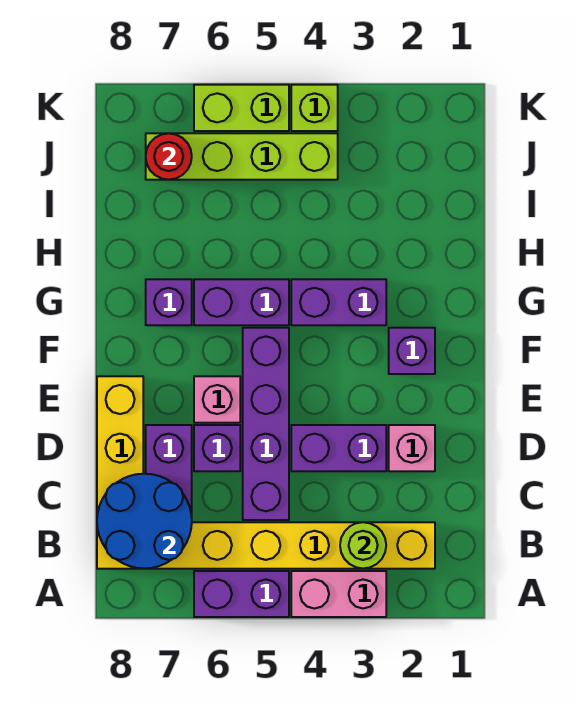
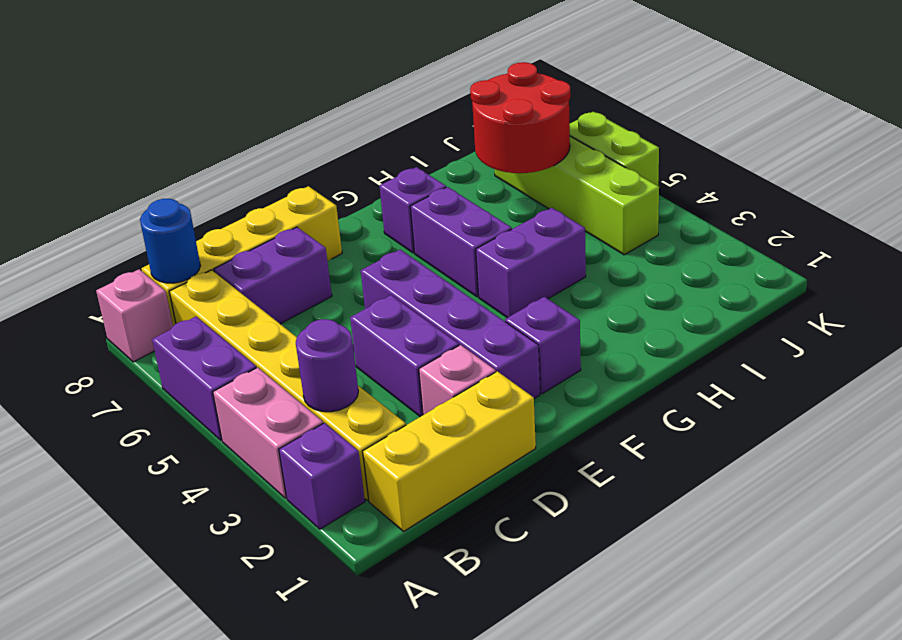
none -> yellow brick B1:D1 level 1
lime round brick B3 level 2 -> purple round brick B3 level 2
blue round brick B7:C8 level 2 -> blue round brick B8 level 2
purple brick C5:F5 level 1 -> purple brick E2:E5 level 1
purple brick D6 level 1 -> purple brick A2 level 1
pink brick E6 level 1 -> pink brick A8 level 1
purple brick G3:G4 level 1 -> purple brick G4:H4 level 1
red round brick J7 level 2 -> red round brick I6:J7 level 2
lime brick K4 level 1 -> none

